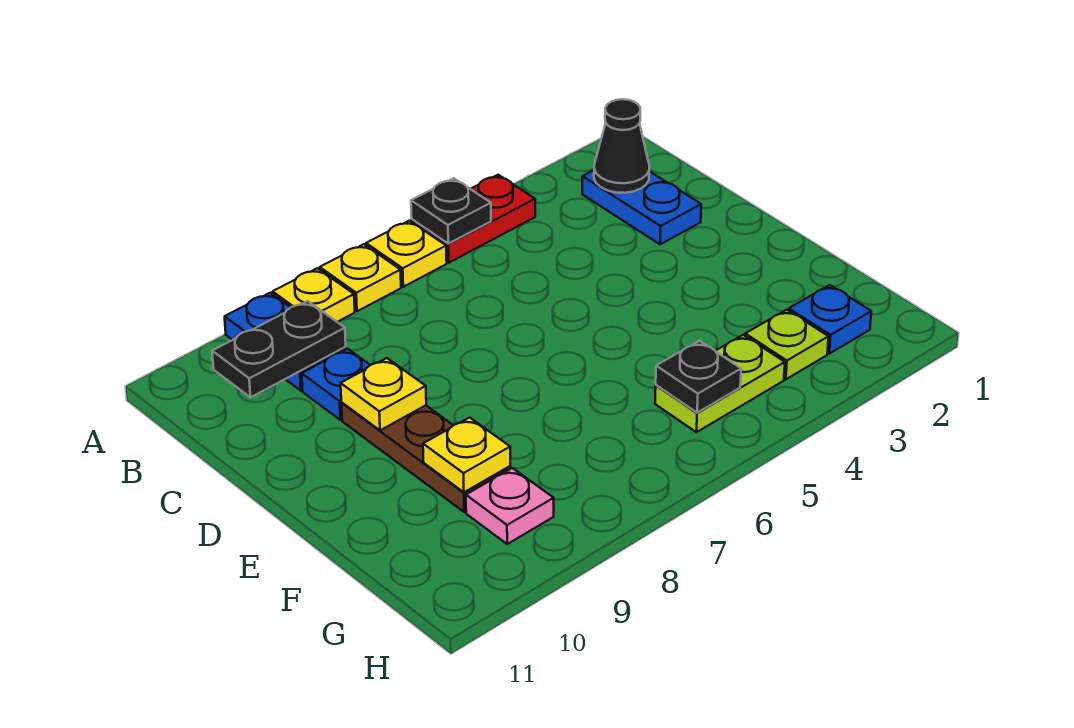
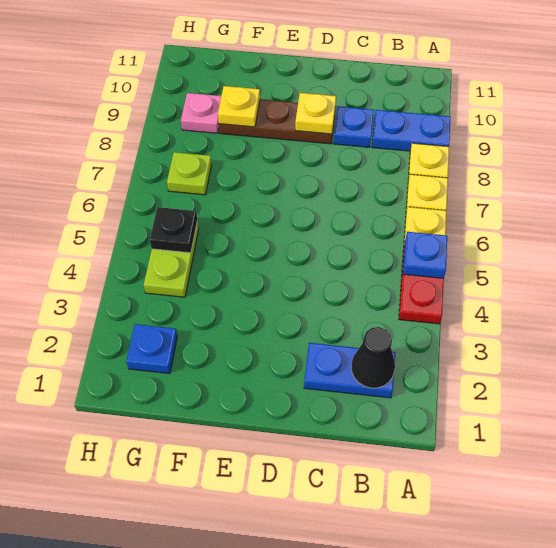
black plate A5 level 2 -> blue plate A5 level 2
black plate B9:B10 level 2 -> none
lime plate G3 level 1 -> lime plate G7 level 1

